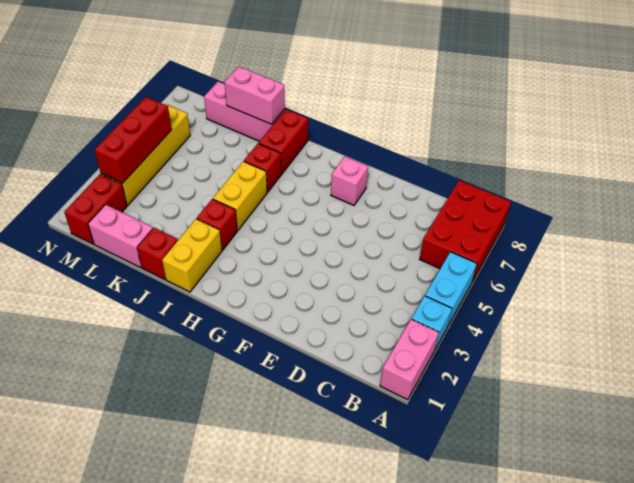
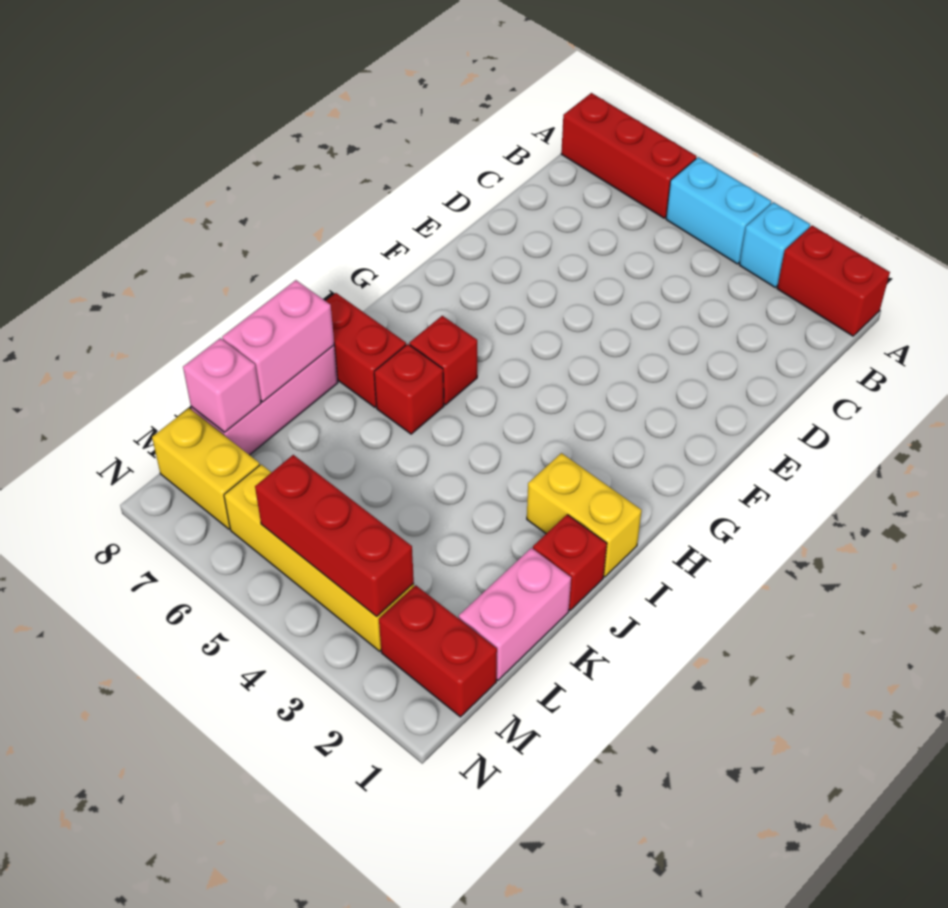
pink brick A1:A2 level 1 -> red brick A1:A2 level 1
red brick A6:B8 level 1 -> red brick A6:A8 level 1
pink brick F7 level 1 -> pink brick L8 level 2
red brick I3 level 1 -> red brick H6 level 1
yellow brick I4:I5 level 1 -> yellow brick M7:M8 level 1

